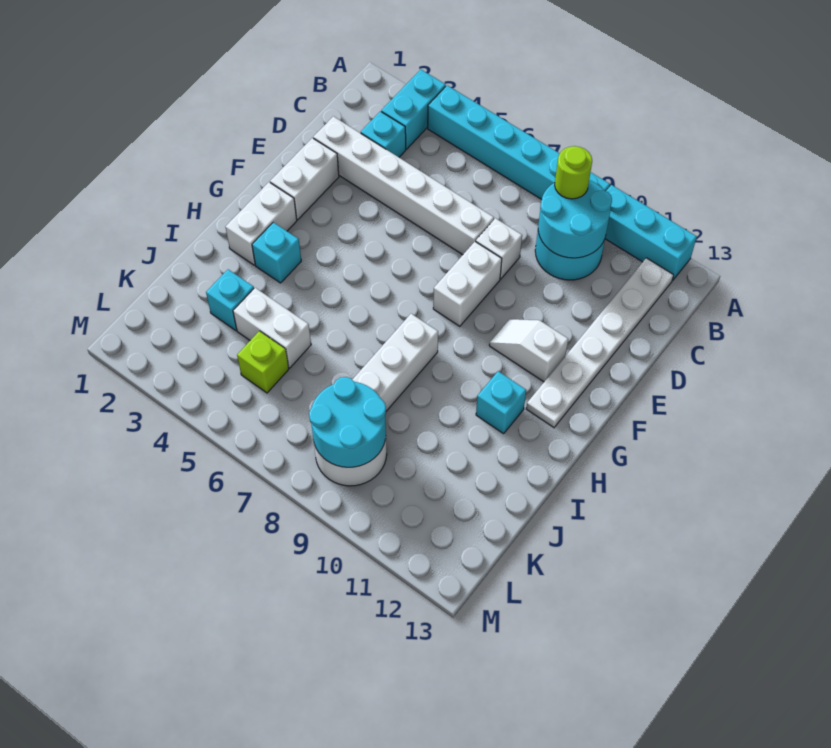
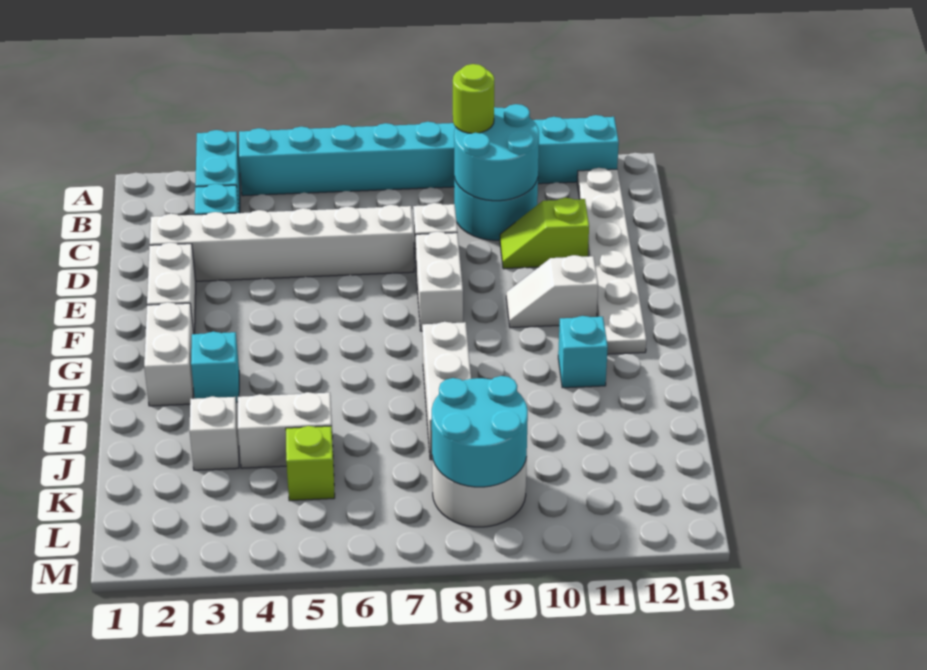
none -> lime slope D10:D11 level 1 top 11
cyan brick J3 level 1 -> white brick J3 level 1

